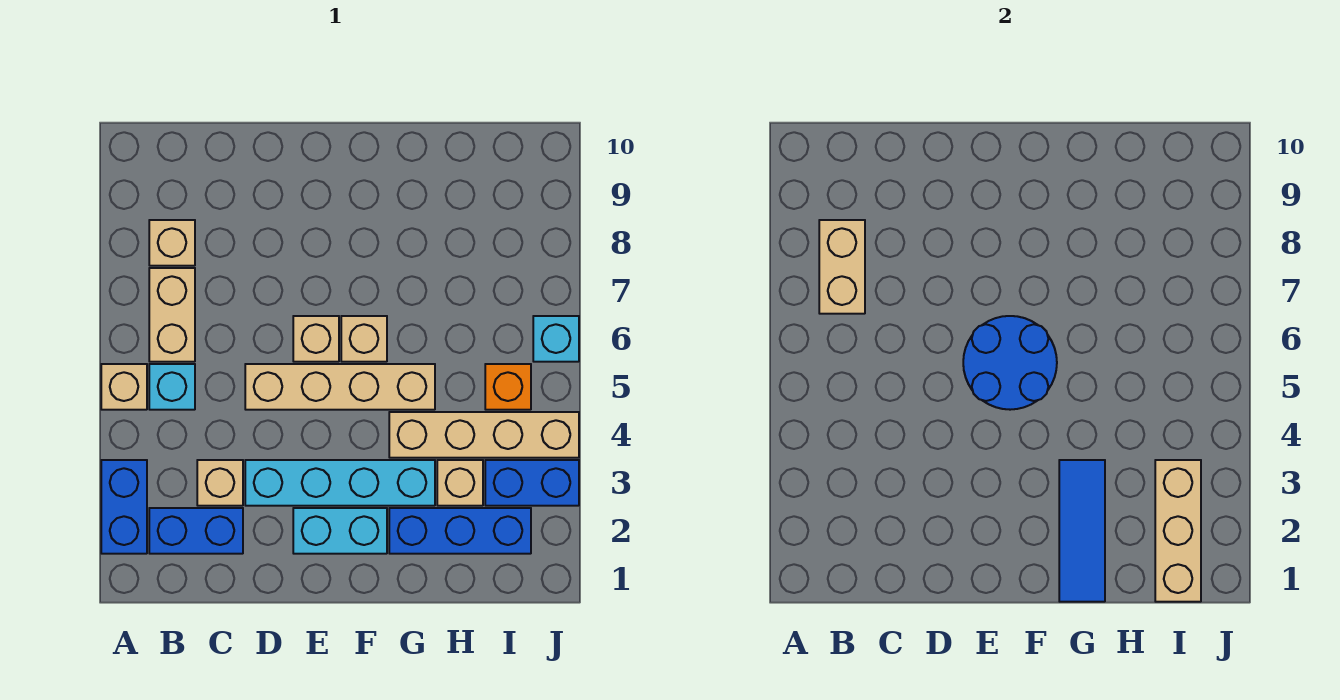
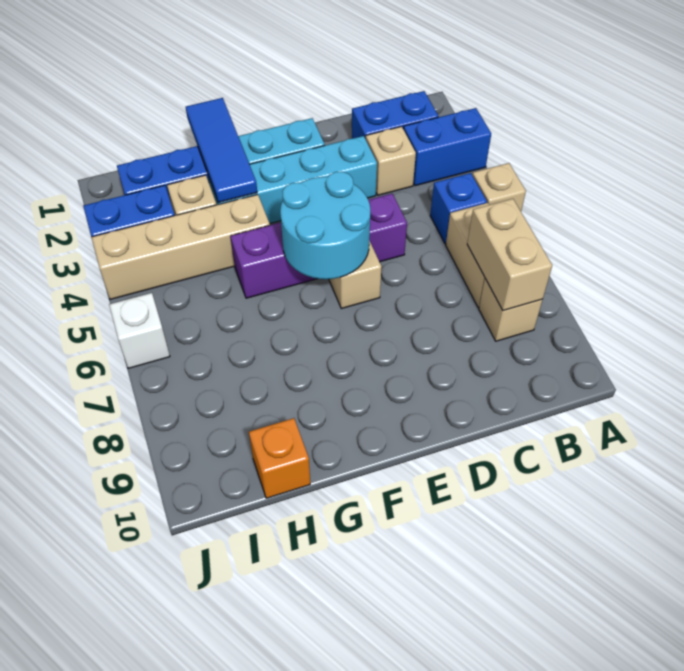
blue brick A2:A3 level 1 -> blue brick A3:B3 level 1
cyan brick B5 level 1 -> blue brick B5 level 1
tan brick D5:G5 level 1 -> purple brick D5:G5 level 1
blue round brick E5:F6 level 2 -> cyan round brick E5:F6 level 2
tan brick F6 level 1 -> none
tan brick I1:I3 level 2 -> none
orange brick I5 level 1 -> orange brick H10 level 1
cyan brick J6 level 1 -> white brick J6 level 1

